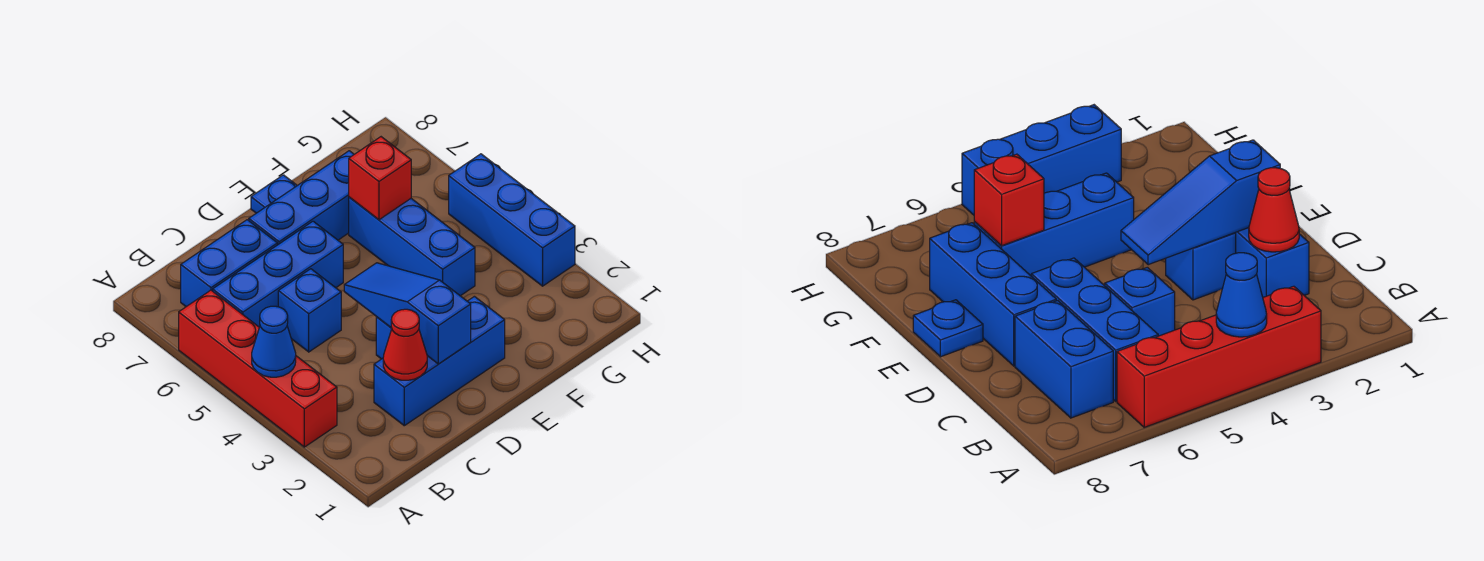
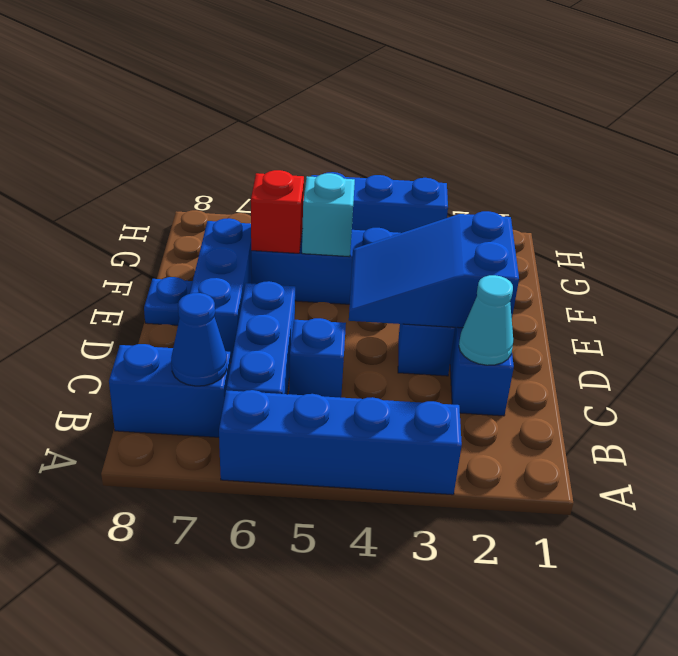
red brick A3:A6 level 1 -> blue brick A3:A6 level 1
blue cone A4 level 2 -> blue cone B7 level 2
blue brick B7:C7 level 1 -> blue brick B7:B8 level 1
red cone C2 level 2 -> cyan cone C2 level 2
blue slope D2:D4 level 2 top 2 -> blue slope D2:E4 level 2 top 2
none -> cyan brick F5 level 2

